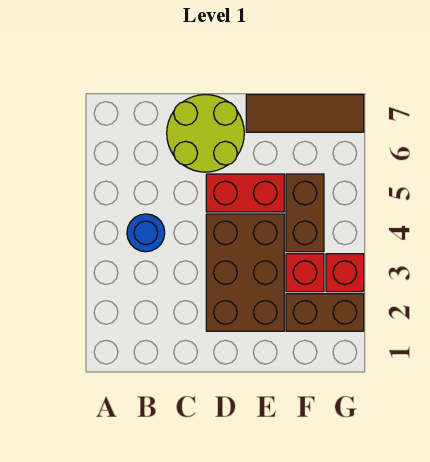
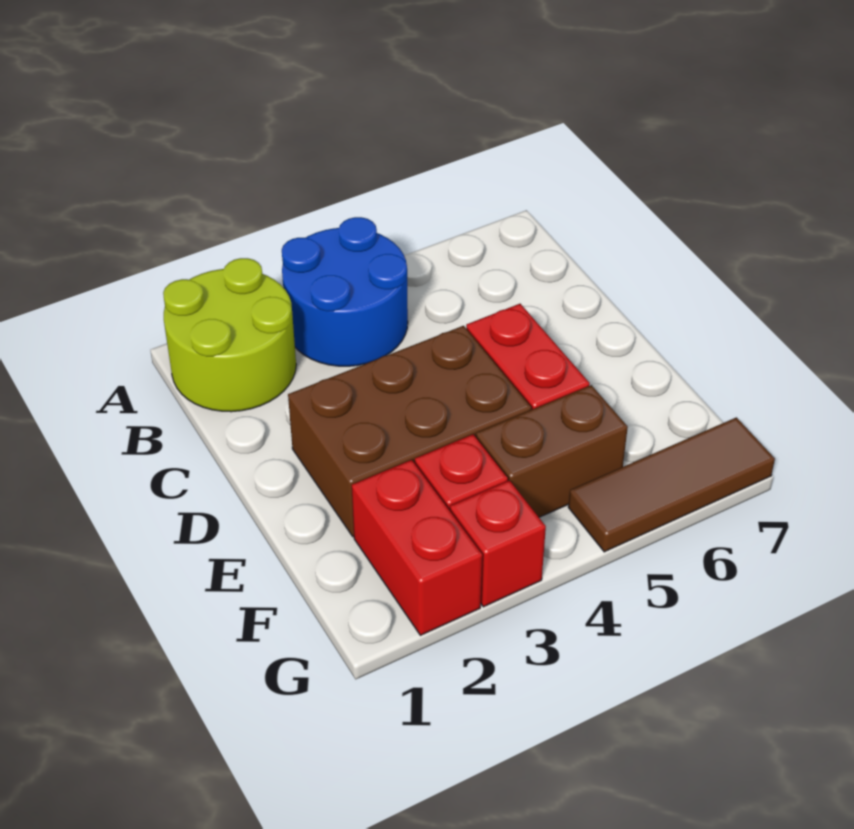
blue round brick B4 level 1 -> blue round brick A3:B4 level 1
lime round brick C6:D7 level 1 -> lime round brick A1:B2 level 1
brown tile E7:G7 level 1 -> brown tile G5:G7 level 1
brown brick F2:G2 level 1 -> red brick F2:G2 level 1

